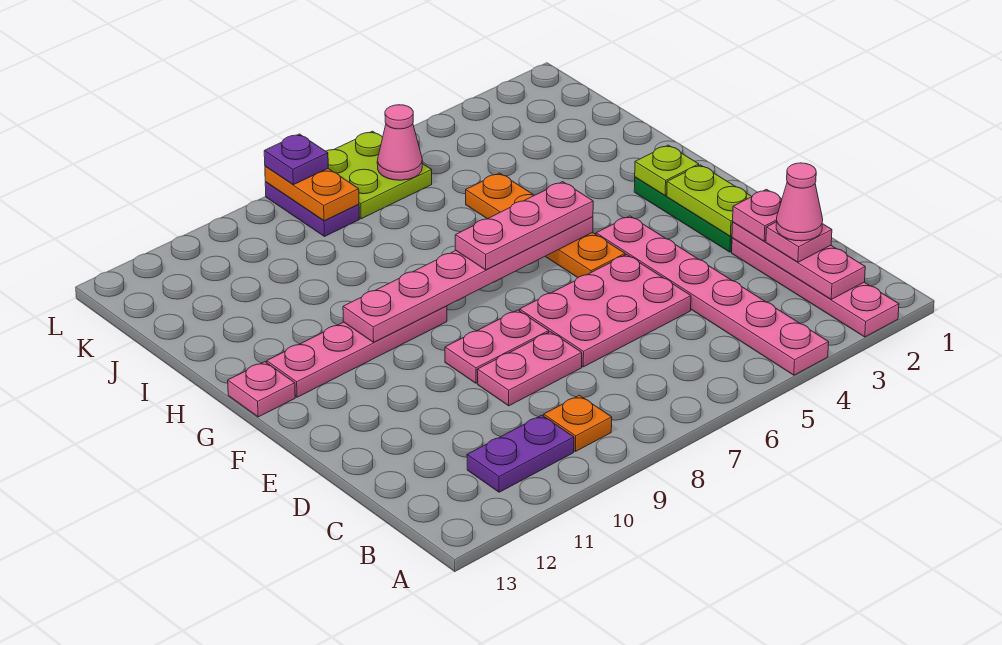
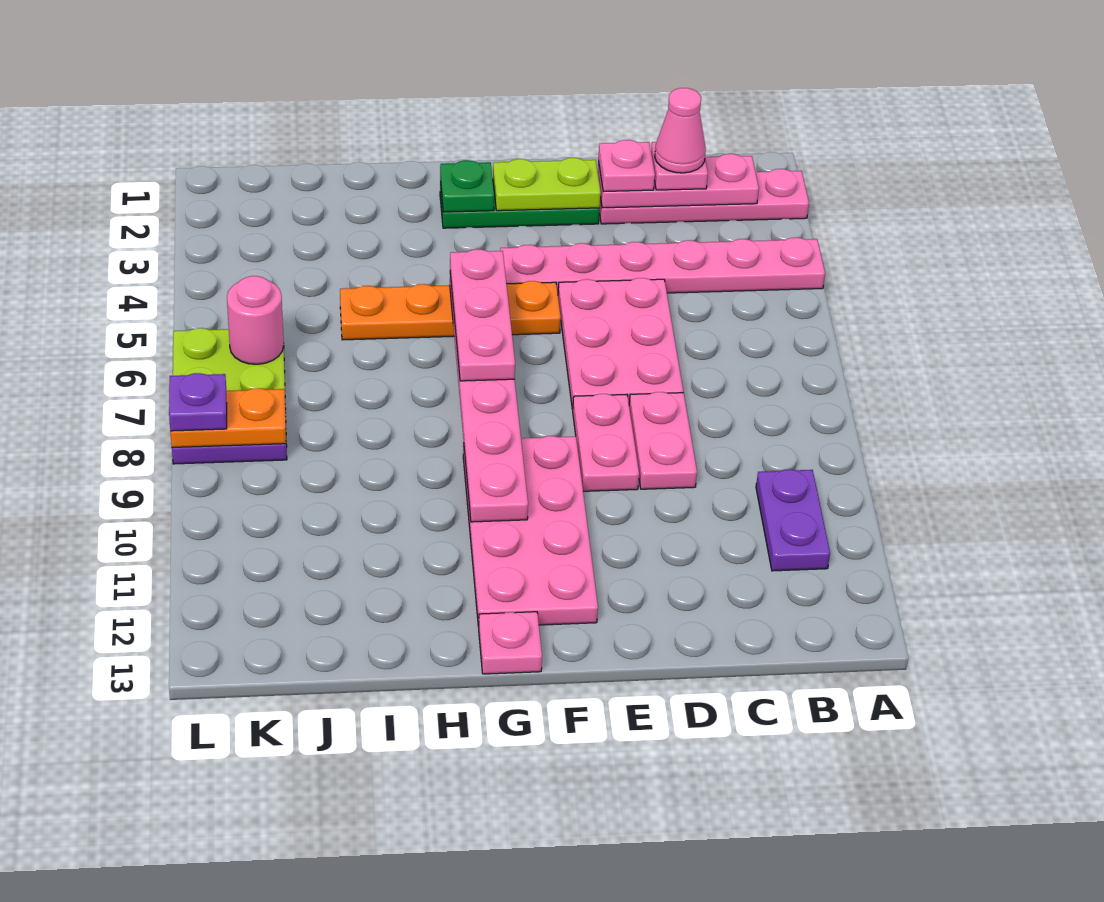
orange plate B9 level 1 -> none
lime plate G2 level 2 -> green plate G2 level 2
pink plate G9:G12 level 1 -> pink plate F9:G12 level 1
pink cone K6 level 2 -> pink round brick K6 level 2

